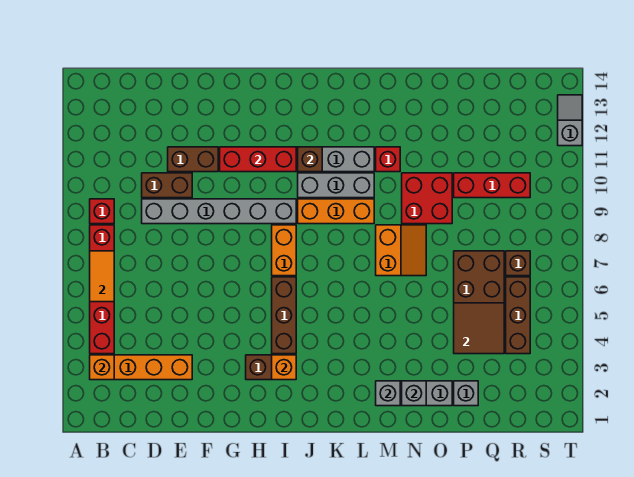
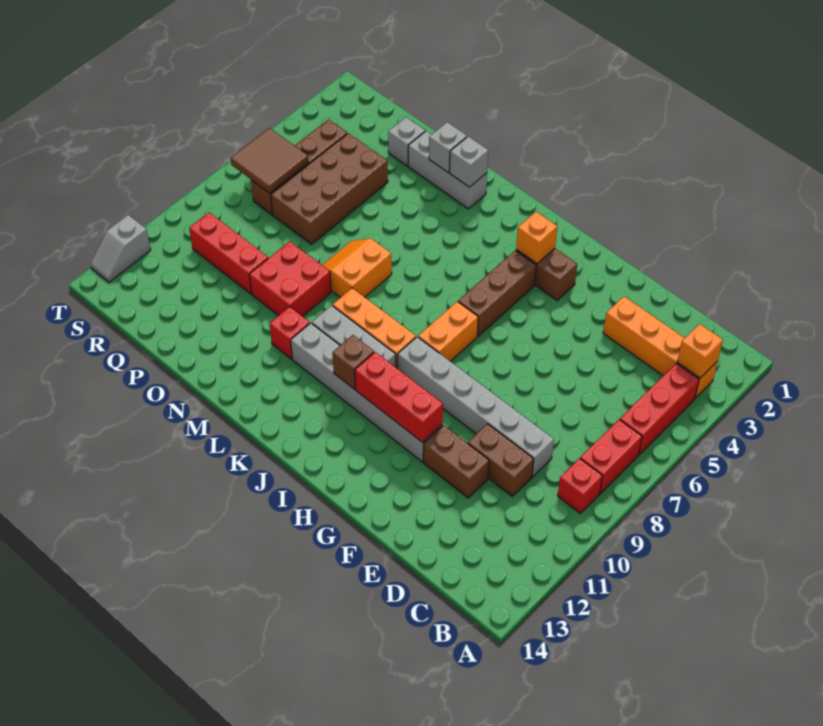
orange tile B6:B7 level 2 -> none
brown tile P4:Q5 level 2 -> brown tile R6:S7 level 2

